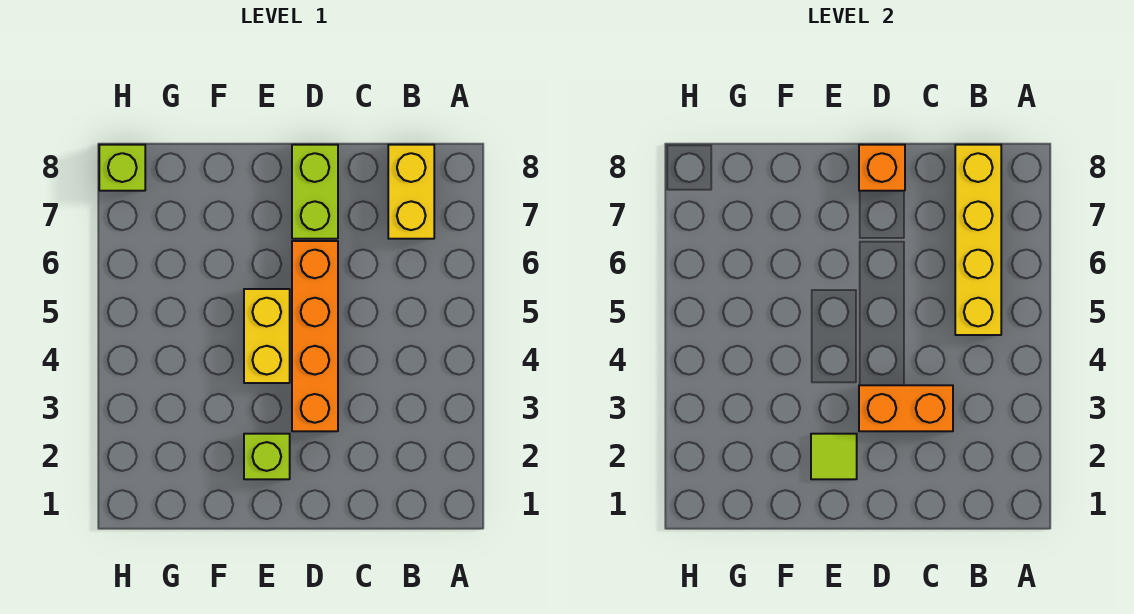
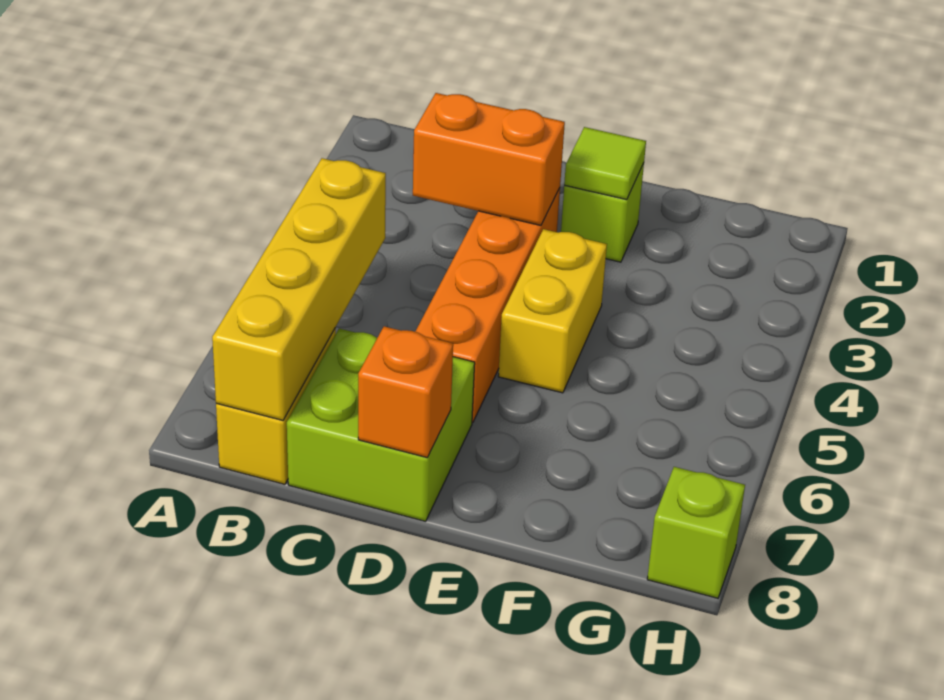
lime brick D7:D8 level 1 -> lime brick C7:D8 level 1

